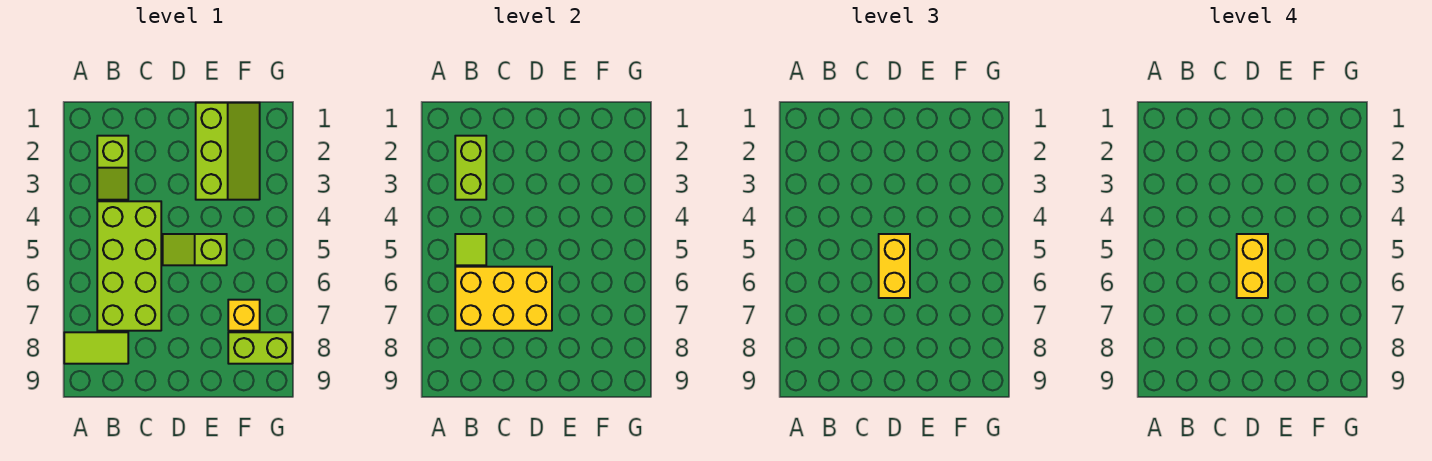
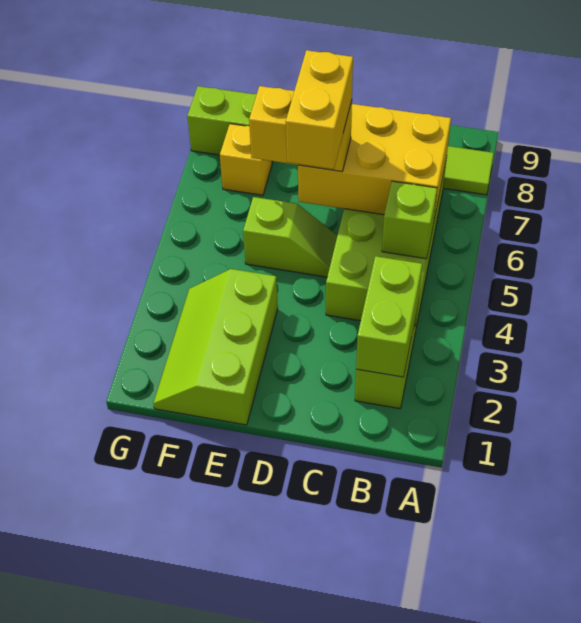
lime tile B5 level 2 -> lime brick B5 level 2
yellow brick D5:D6 level 3 -> yellow brick D6:E6 level 3

